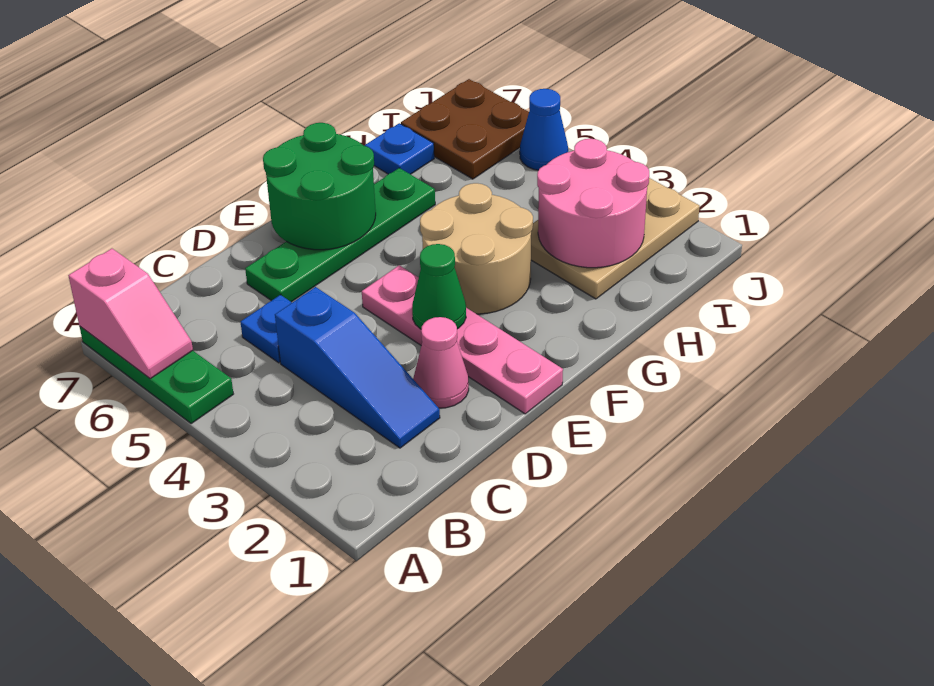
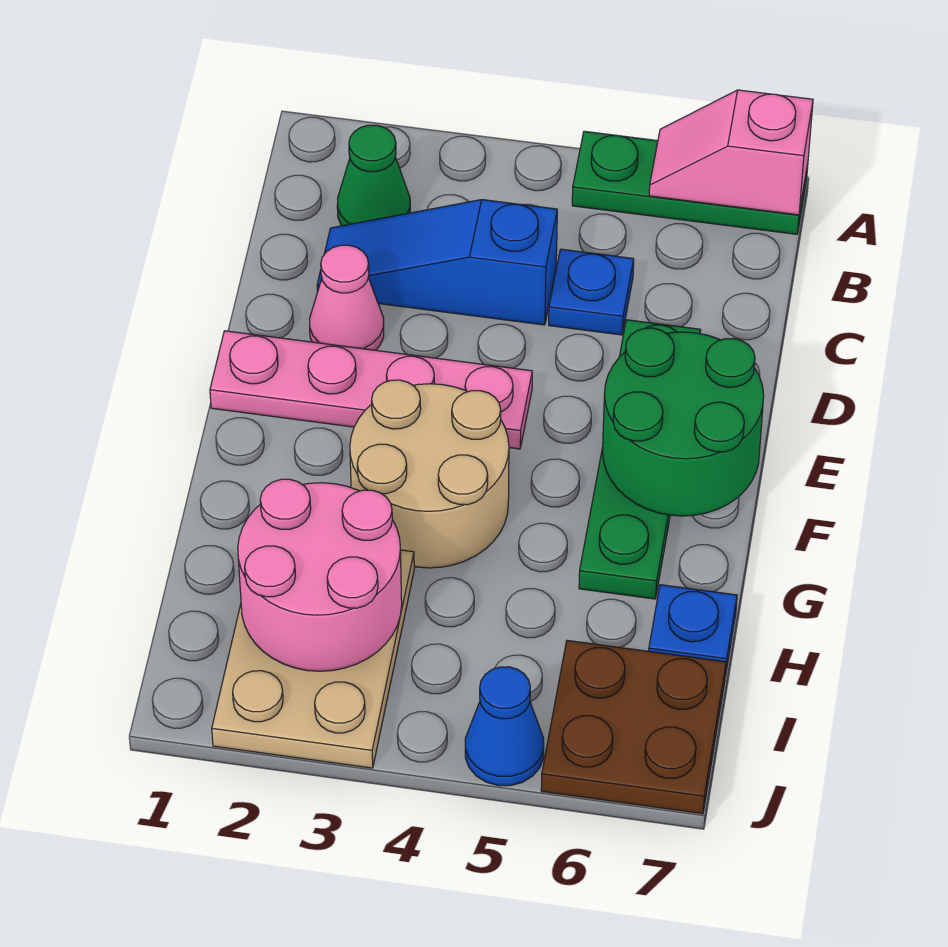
green cone E3 level 2 -> green cone B2 level 1

